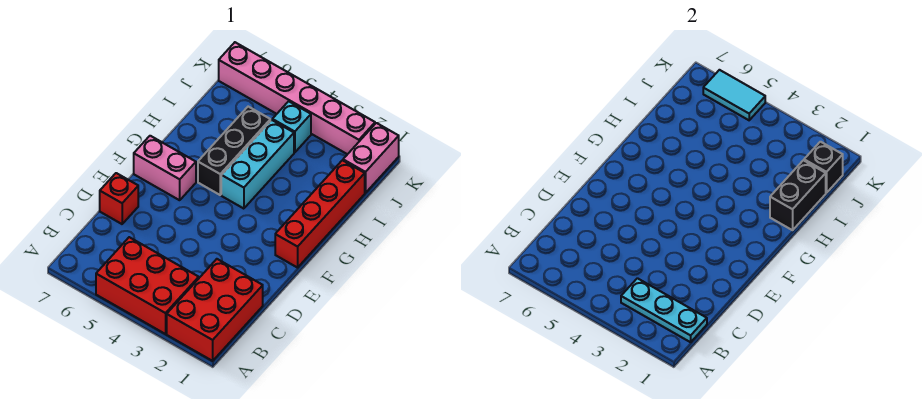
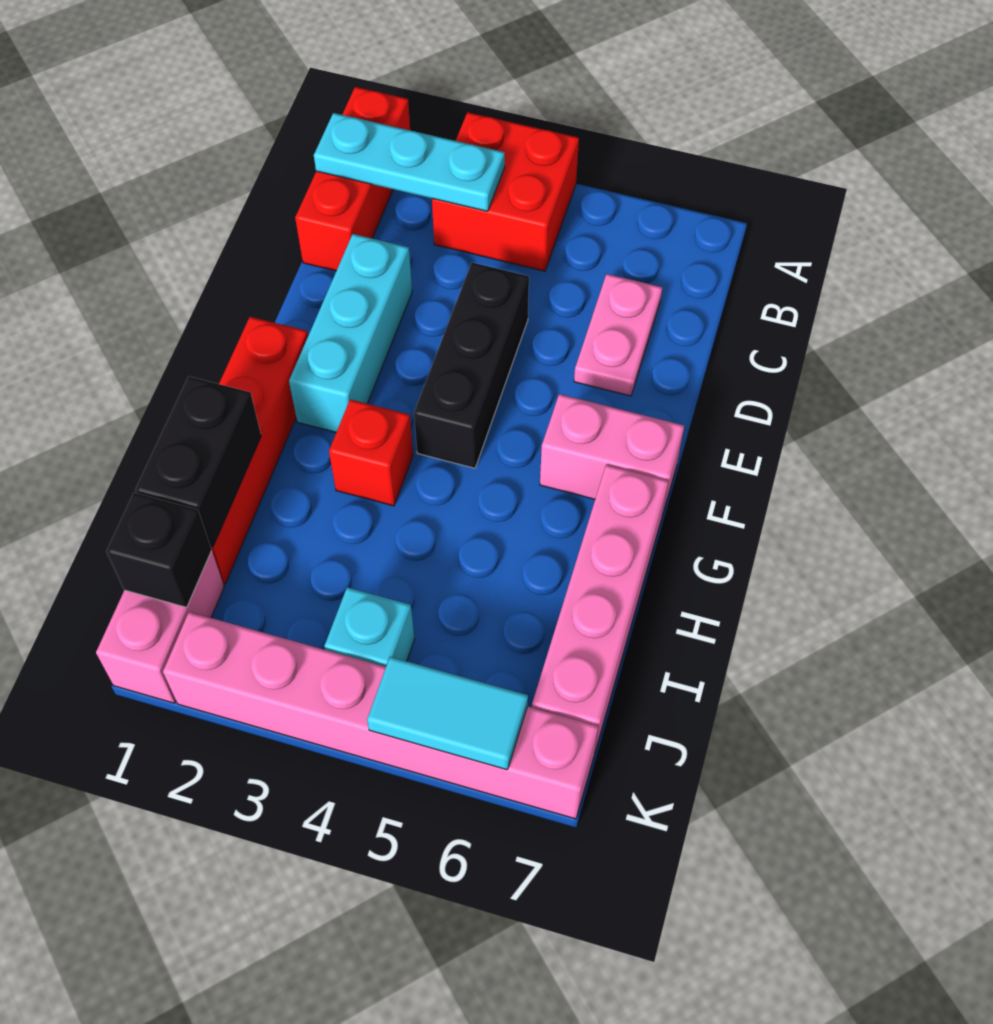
red brick A1:C2 level 1 -> red brick A1:C1 level 1
red brick A3:B5 level 1 -> red brick A3:B4 level 1
none -> pink plate C6:D6 level 1
red brick D7 level 1 -> red brick G3 level 1
cyan brick G4:I4 level 1 -> cyan brick D2:F2 level 1
black brick G5:I5 level 1 -> black brick D4:F4 level 1
none -> pink brick G7:J7 level 1

